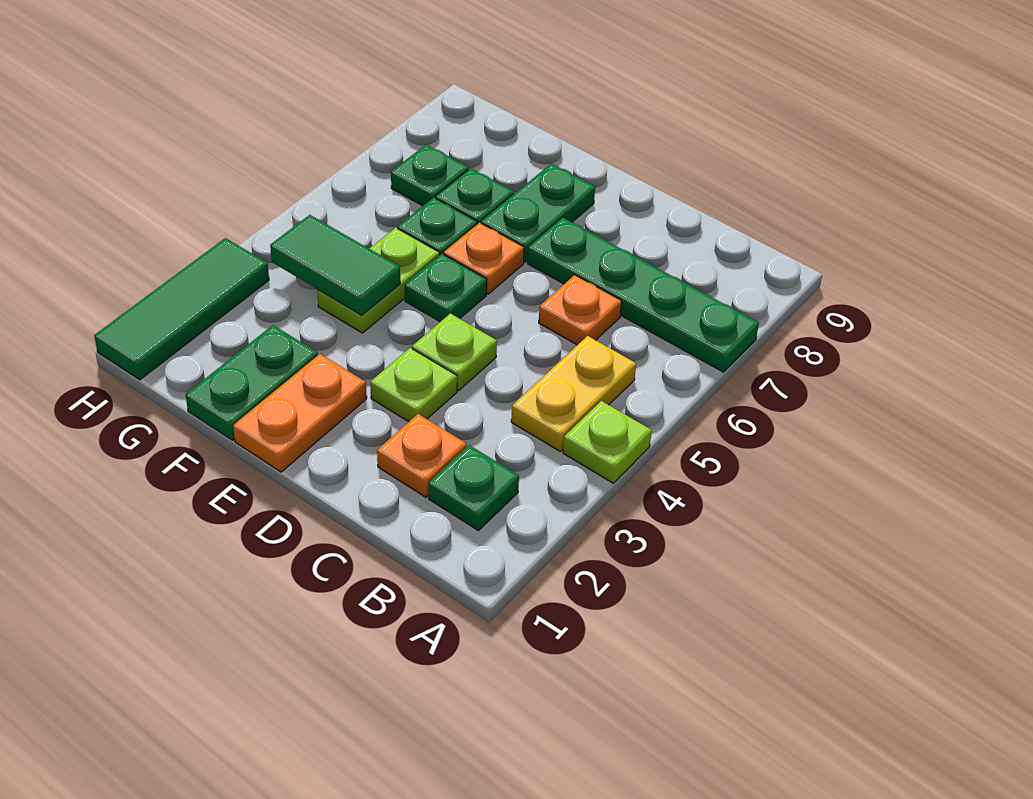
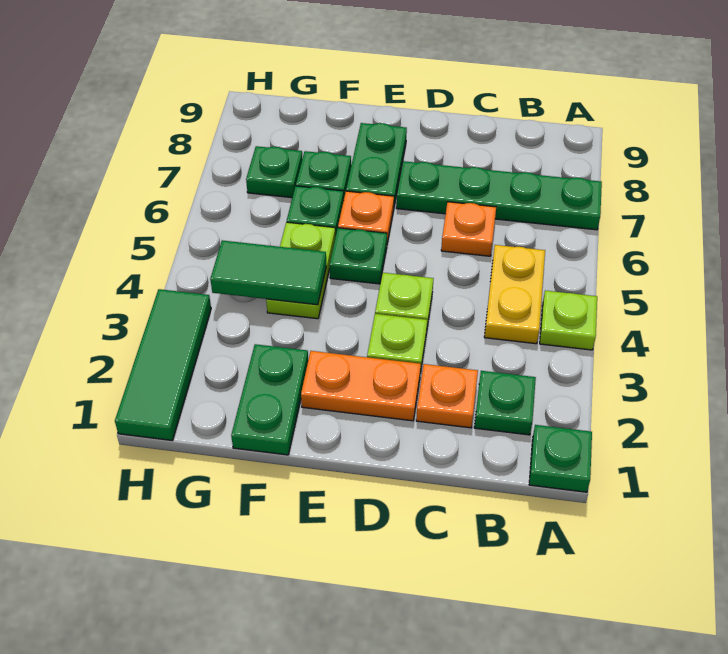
none -> green plate A1 level 1
orange plate E1:E2 level 1 -> orange plate D2:E2 level 1

